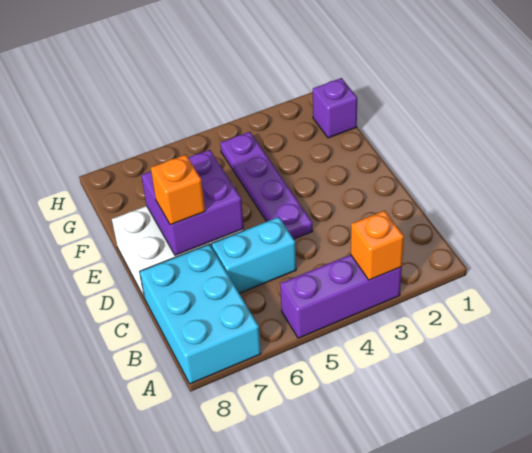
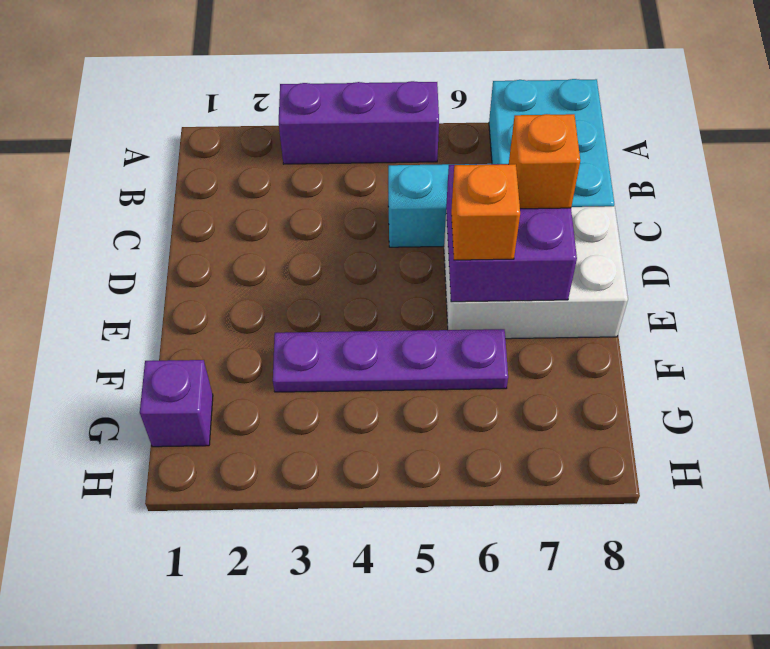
orange brick A3 level 2 -> orange brick E6 level 3
purple plate D4:G4 level 1 -> purple plate F3:F6 level 1

